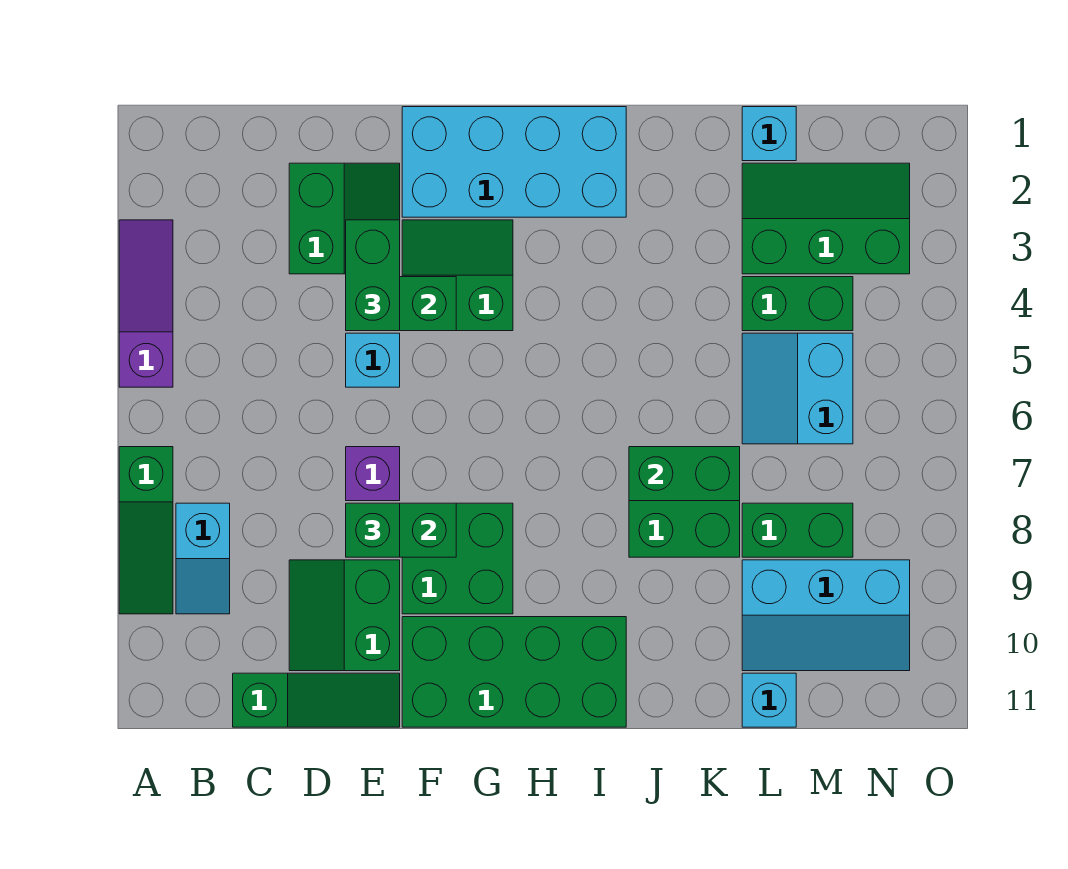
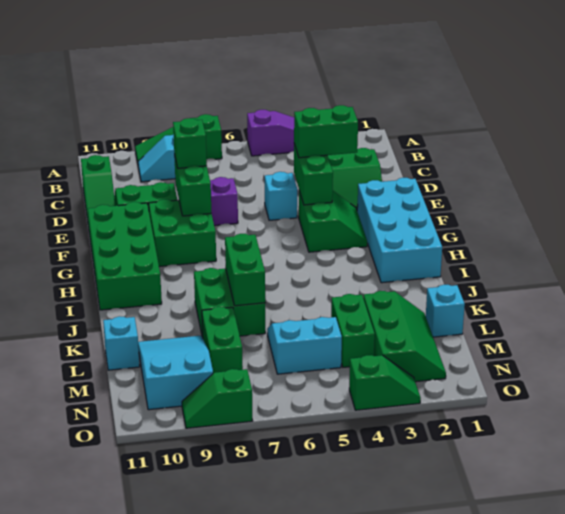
cyan slope L9:N10 level 1 top 9 -> cyan slope L9:N10 level 1 top N
none -> green slope O3:O4 level 1 top 4
none -> green slope O8:O9 level 1 top 8

